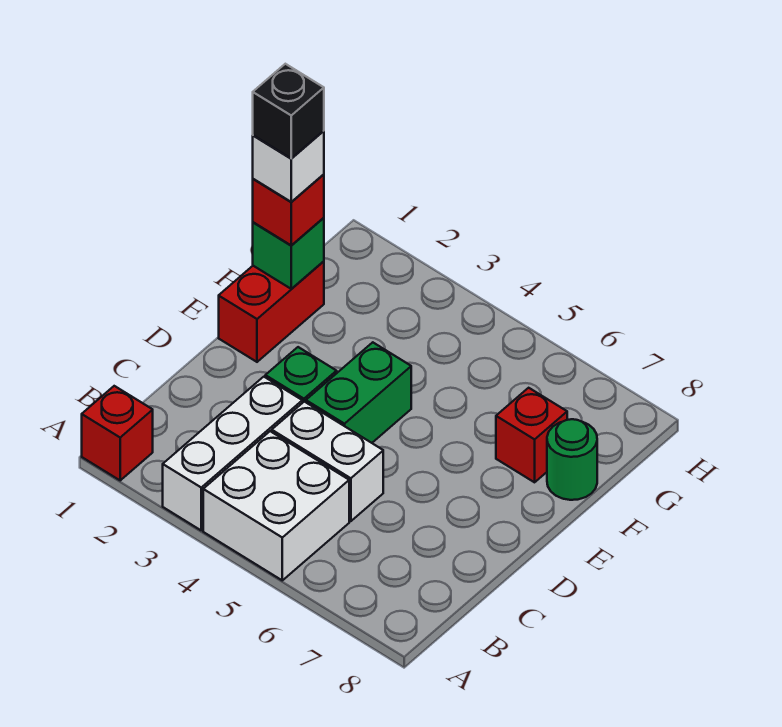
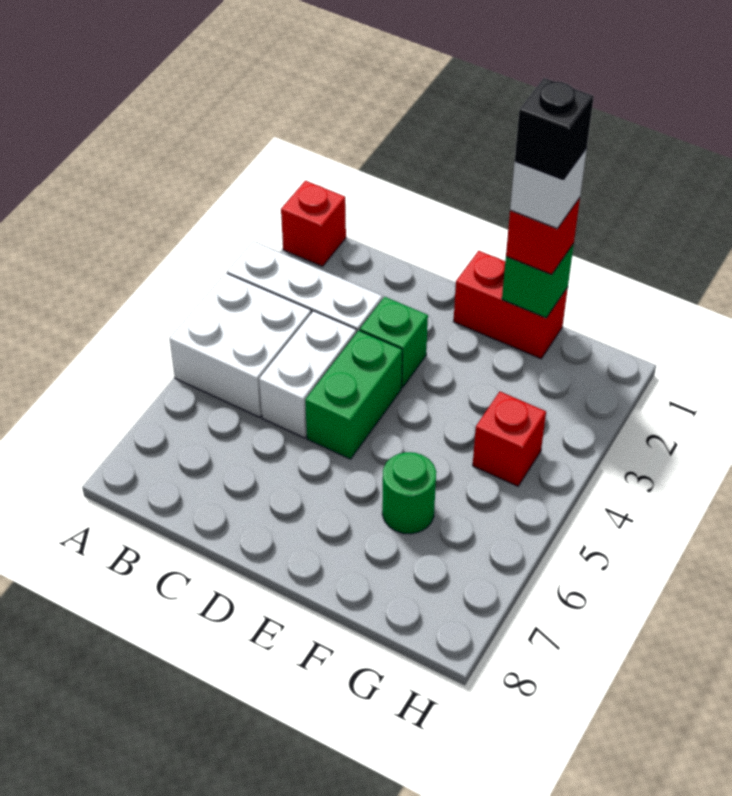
green brick D4:E4 level 1 -> green brick D4:D5 level 1
red brick F7 level 1 -> red brick G4 level 1
green round brick F8 level 1 -> green round brick F6 level 1

